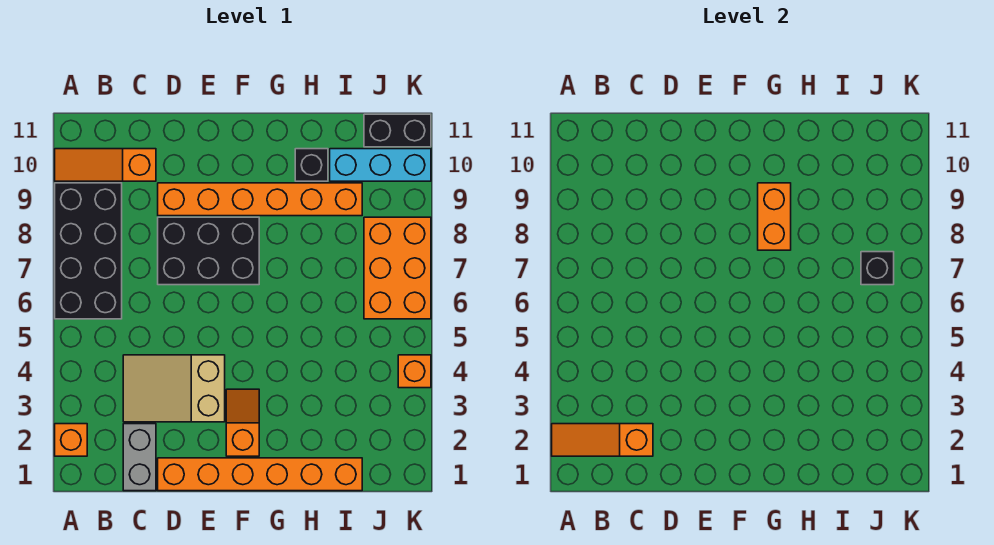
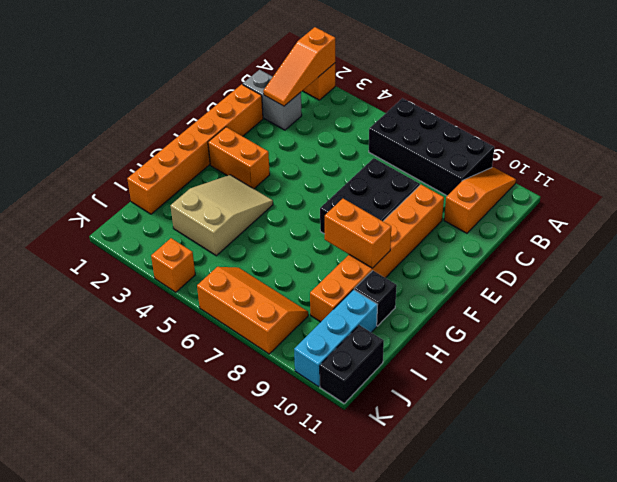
orange slope A2:C2 level 2 top C -> orange slope A2:C2 level 2 top A
tan slope C3:E4 level 1 top E -> tan slope G3:I4 level 1 top I
orange slope F2:F3 level 1 top 2 -> orange brick F2:F3 level 1
orange brick J6:K8 level 1 -> orange slope J6:K8 level 1 top K
black brick J7 level 2 -> none

